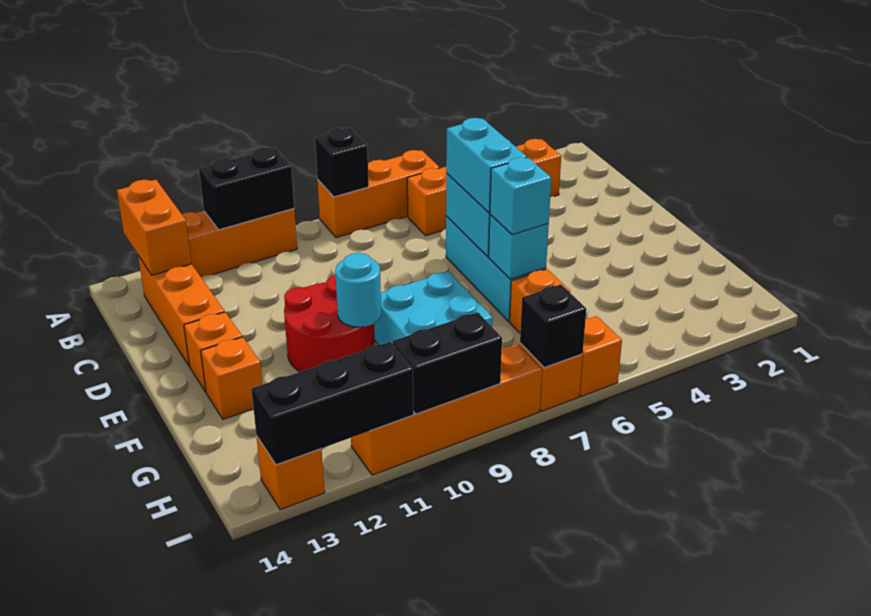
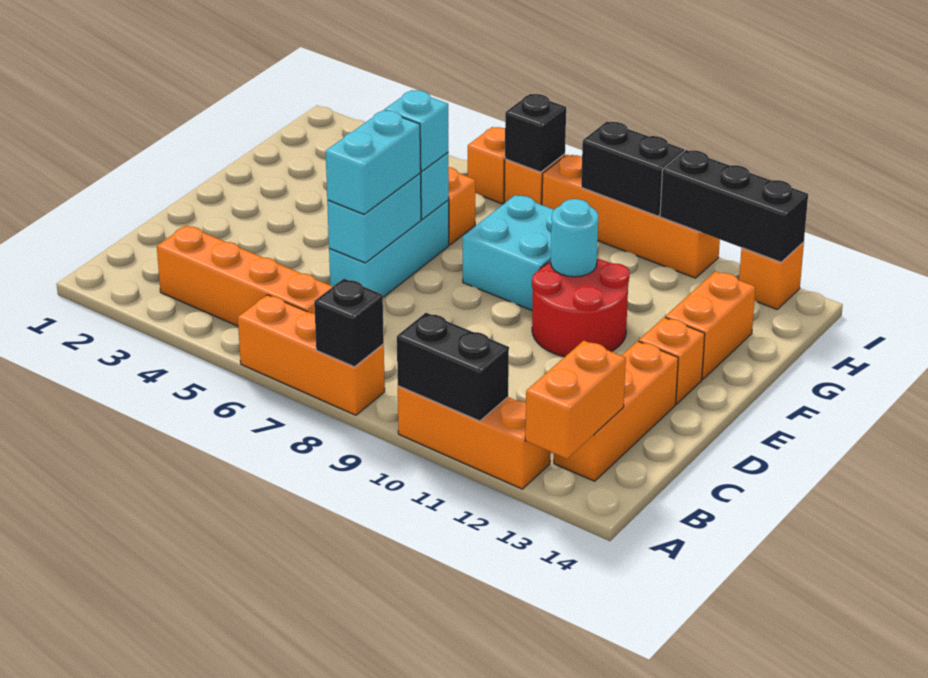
orange brick F13 level 1 -> orange brick F13:G13 level 1

